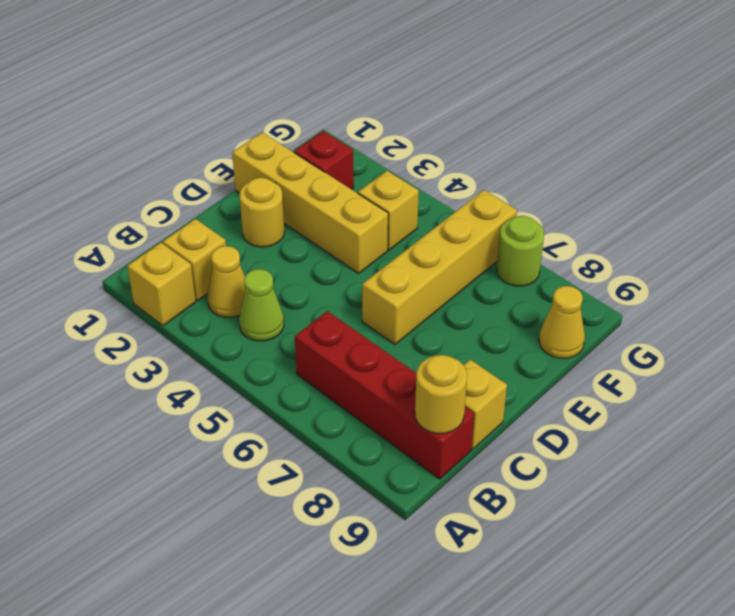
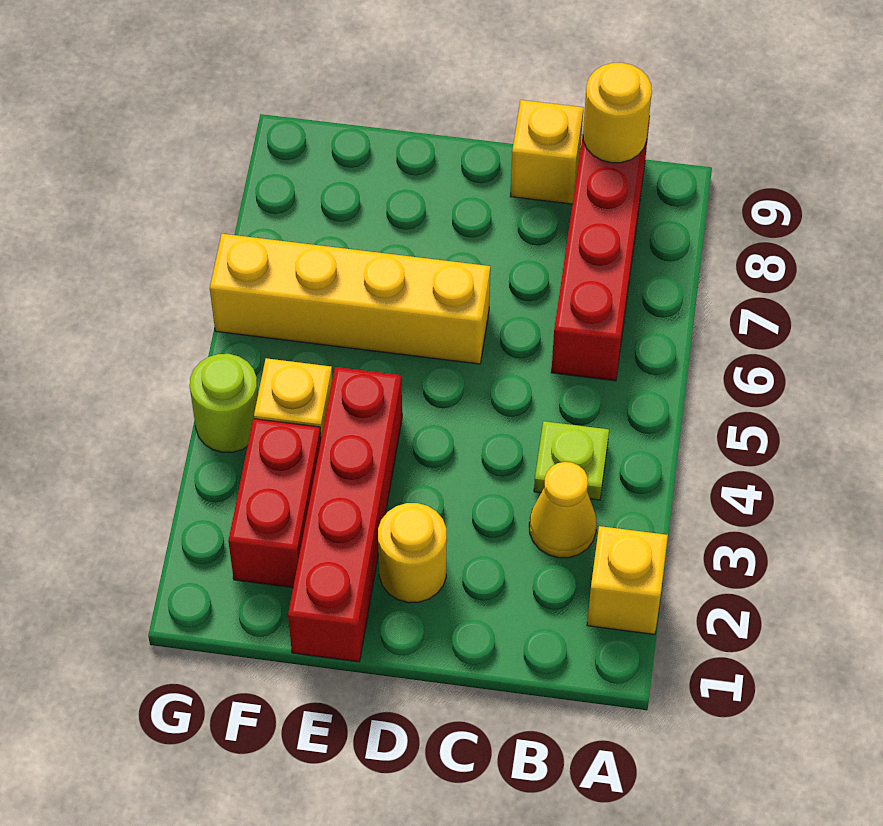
yellow brick B2 level 1 -> none
lime cone B4 level 1 -> lime plate B4 level 1
yellow brick E1:E4 level 1 -> red brick E1:E4 level 1
red brick F2 level 1 -> red brick F2:F3 level 1
yellow cone F9 level 1 -> none
lime round brick G7 level 1 -> lime round brick G4 level 1

